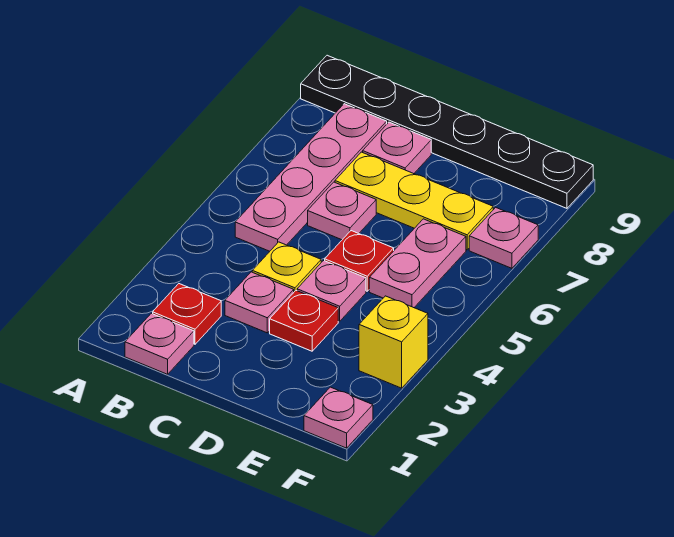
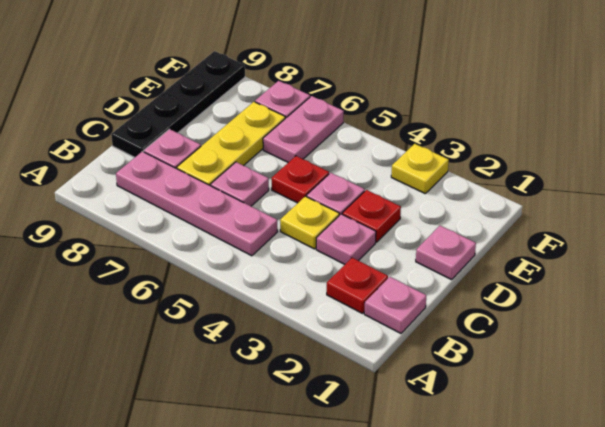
black plate A9:F9 level 1 -> black plate C9:F9 level 1
pink plate E5:E6 level 1 -> pink plate E6:F6 level 1
pink plate F1 level 1 -> pink plate D1 level 1
yellow brick F3 level 1 -> yellow plate F3 level 1

